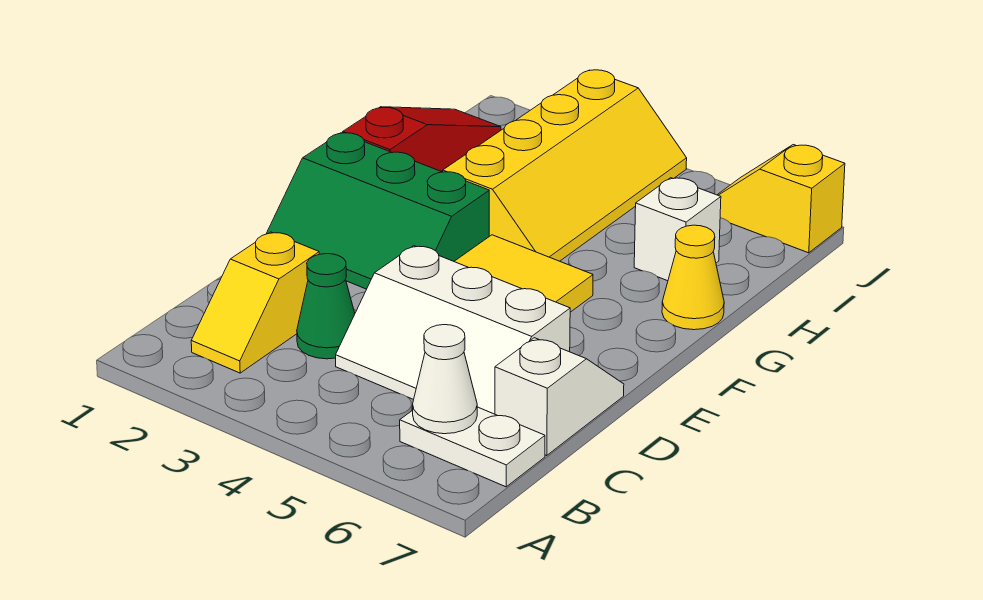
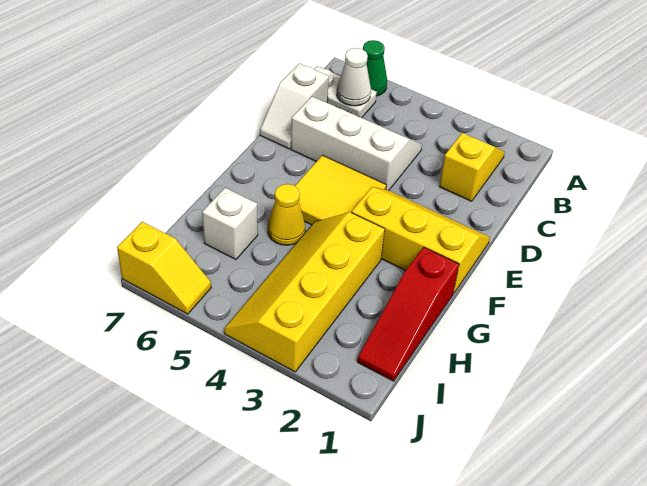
green cone C3 level 1 -> green cone A6 level 1
green slope E1:F3 level 1 top F -> yellow slope E1:F3 level 1 top F
yellow cone G7 level 1 -> yellow cone G5 level 1

